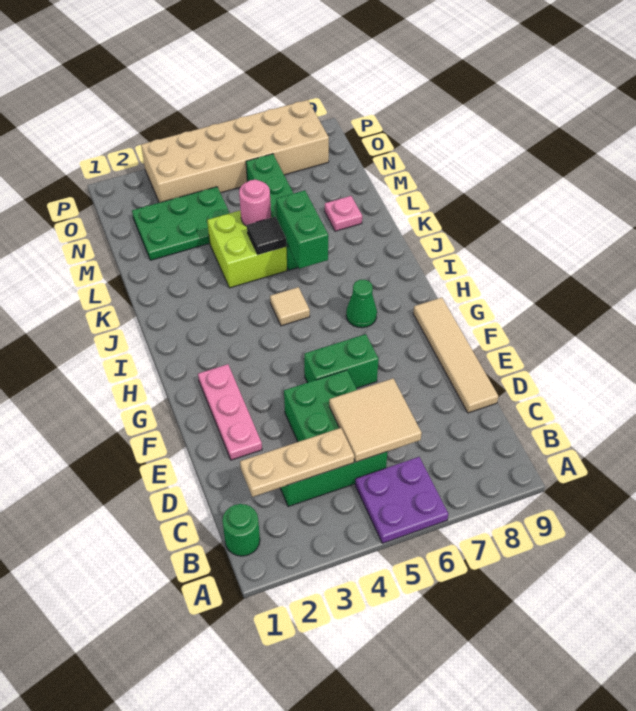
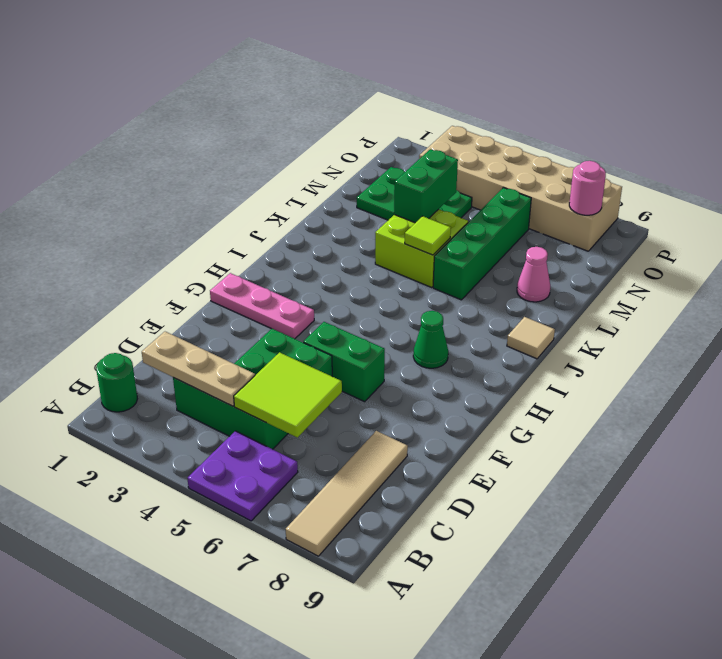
tan tile C5:D6 level 2 -> lime tile C5:D6 level 2
tan tile D9:G9 level 1 -> tan tile A8:D8 level 1
pink plate E2:G2 level 1 -> pink plate G1:G3 level 1
tan tile I5 level 1 -> tan tile J9 level 1
green brick J6:K6 level 2 -> green brick L4:M4 level 2
black tile K5 level 2 -> lime tile K5 level 2
pink round brick L5 level 2 -> pink round brick O8 level 2
pink plate L8 level 1 -> pink cone L8 level 1

